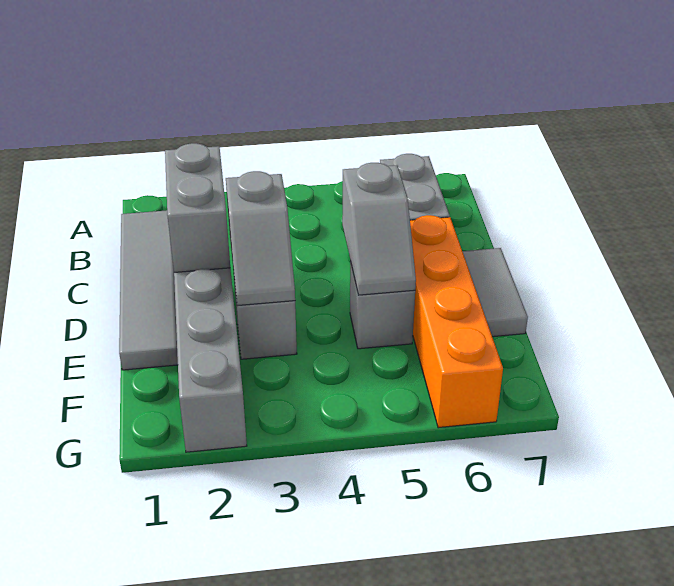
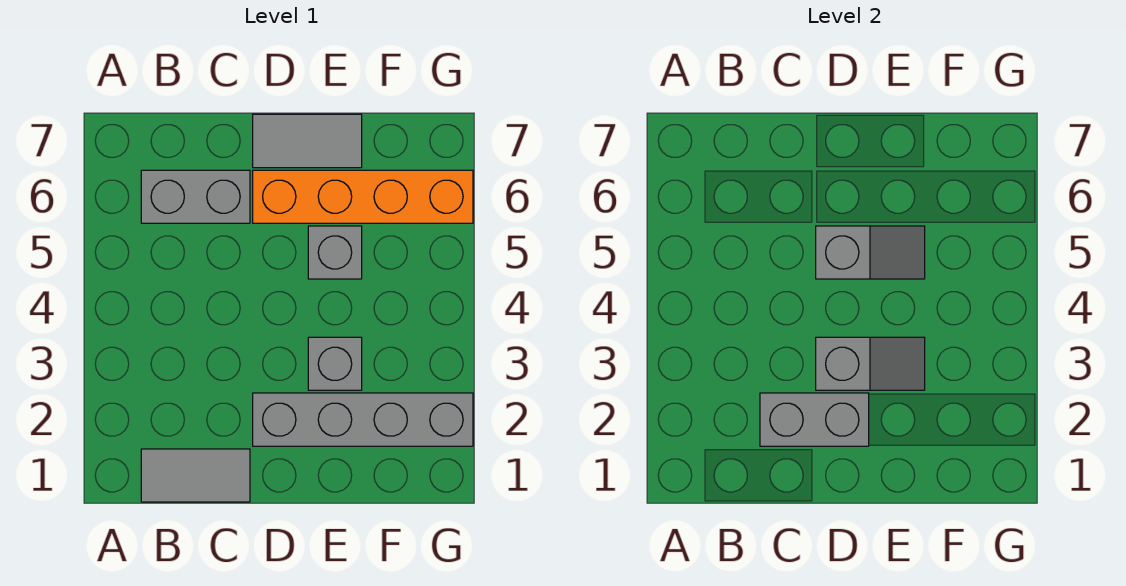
grey tile B1:E1 level 1 -> grey tile B1:C1 level 1

